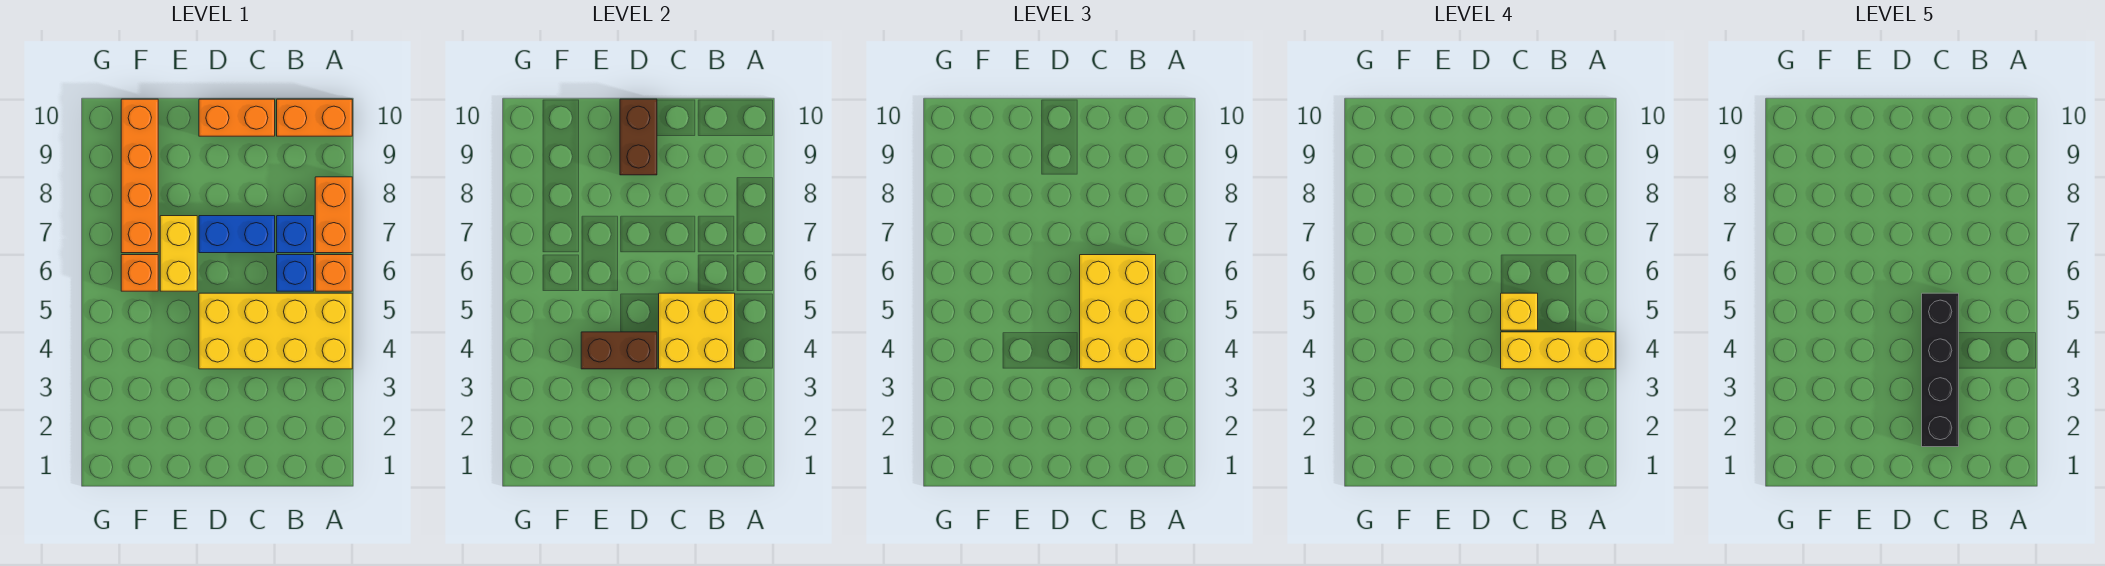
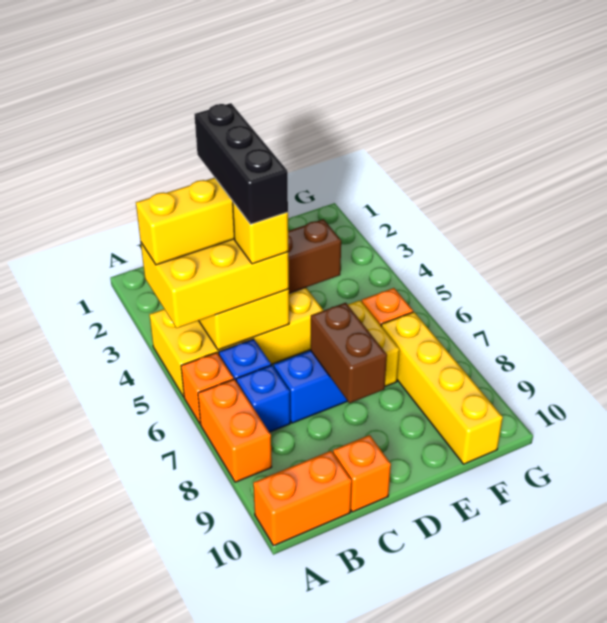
yellow brick B4:C6 level 3 -> yellow brick A4:C5 level 3
black brick C2:C5 level 5 -> black brick C3:C5 level 5
orange brick C10:D10 level 1 -> orange brick C10 level 1
brown brick D9:D10 level 2 -> brown brick D7:D8 level 2
orange brick F7:F10 level 1 -> yellow brick F7:F10 level 1

